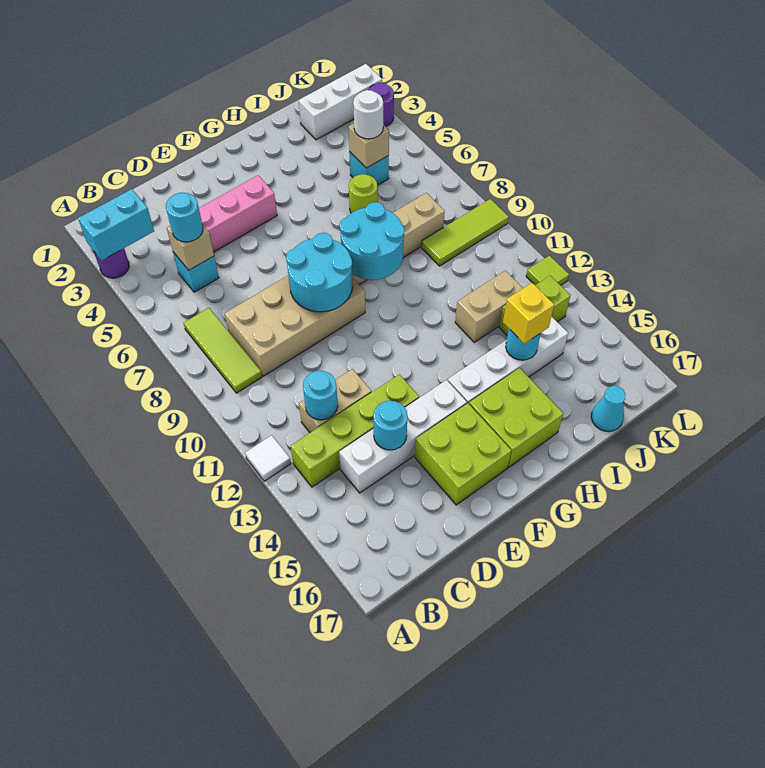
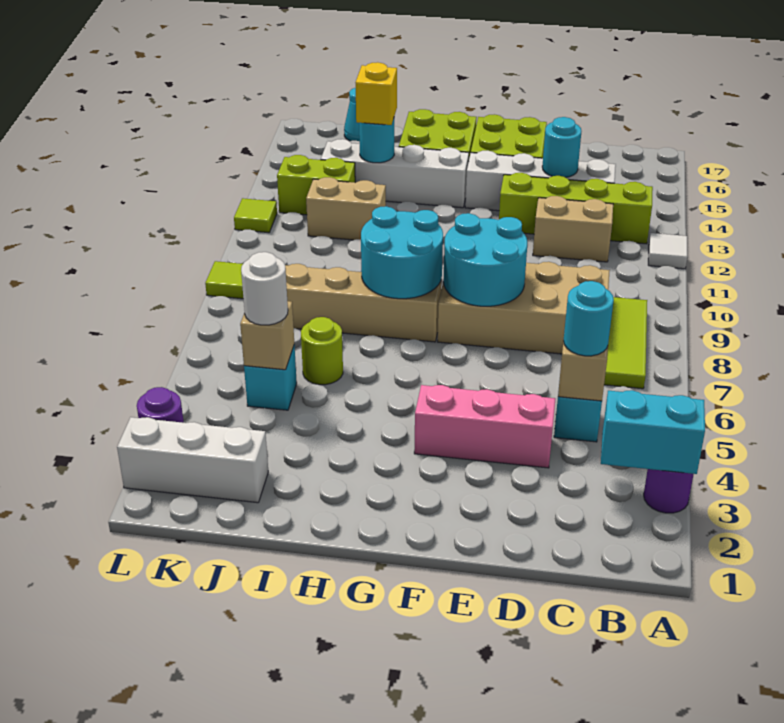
cyan round brick C12 level 2 -> none

